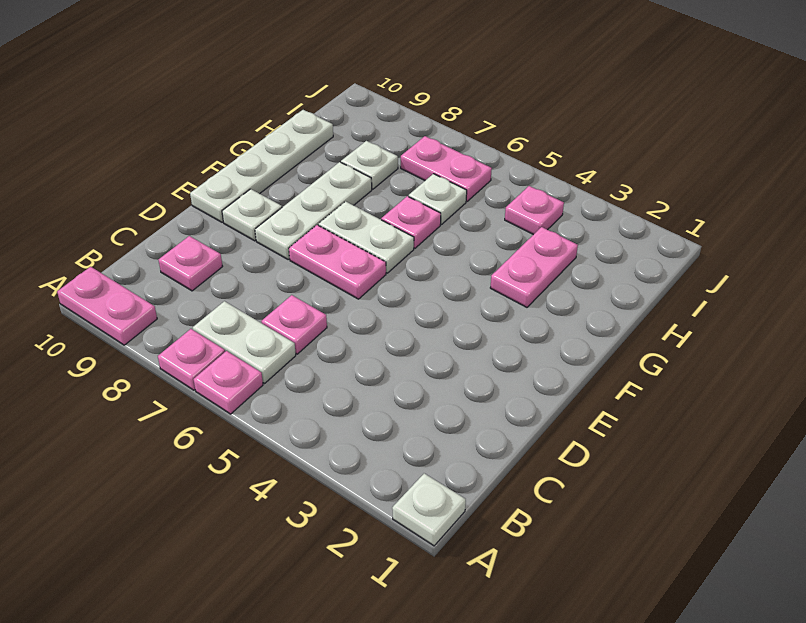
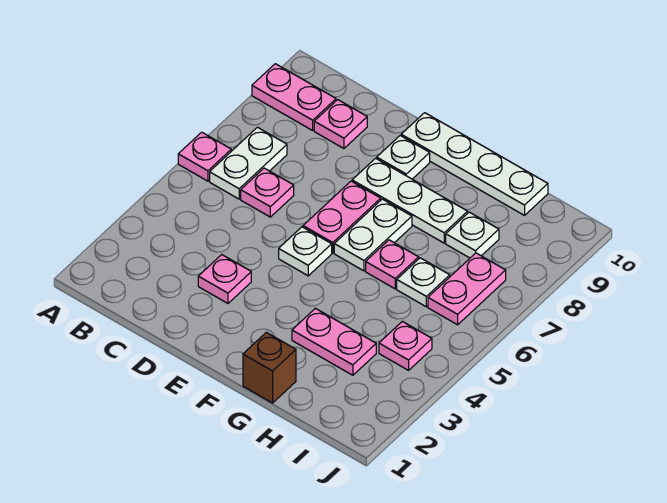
white plate A1 level 1 -> white plate E5 level 1
pink plate A7 level 1 -> pink plate D3 level 1
pink plate A9:A10 level 1 -> pink plate A9:B9 level 1
none -> brown brick G1 level 1

